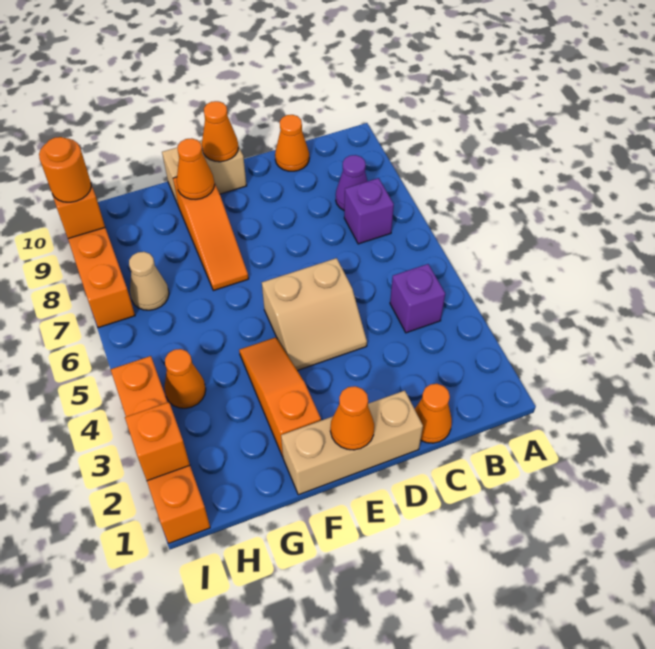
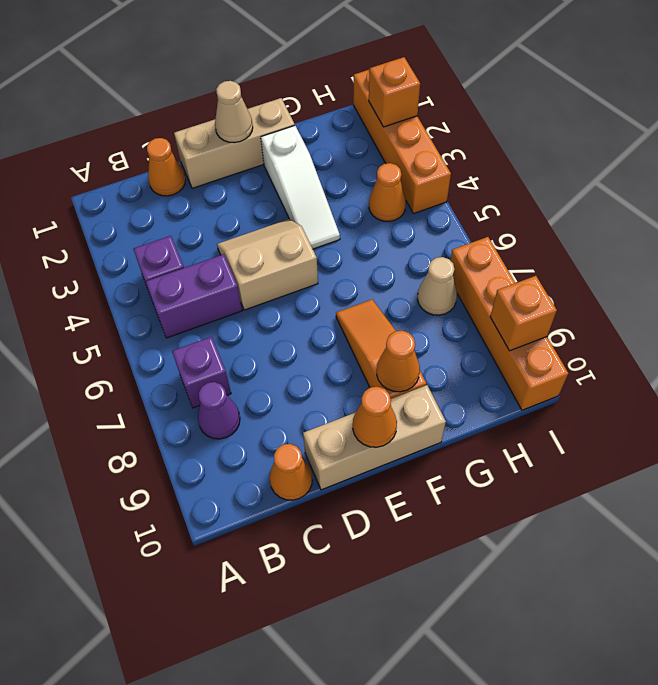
none -> purple brick B5:C5 level 1
orange cone E1 level 2 -> tan cone E1 level 2
tan brick E10:F10 level 1 -> tan brick D10:F10 level 1
orange slope F2:F4 level 1 top 2 -> white slope F2:F4 level 1 top 2
orange round brick I9 level 3 -> none

